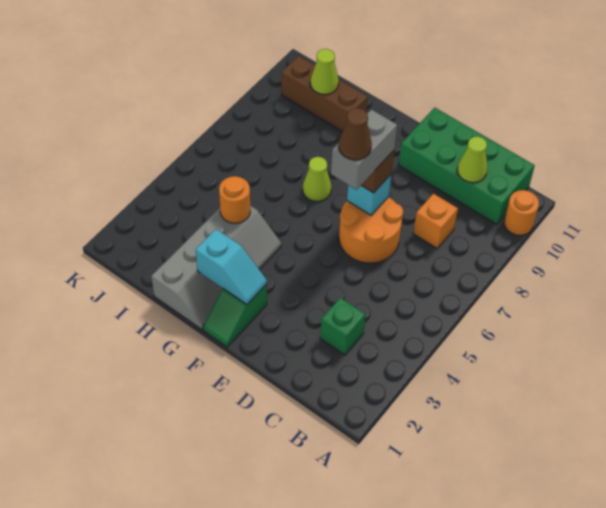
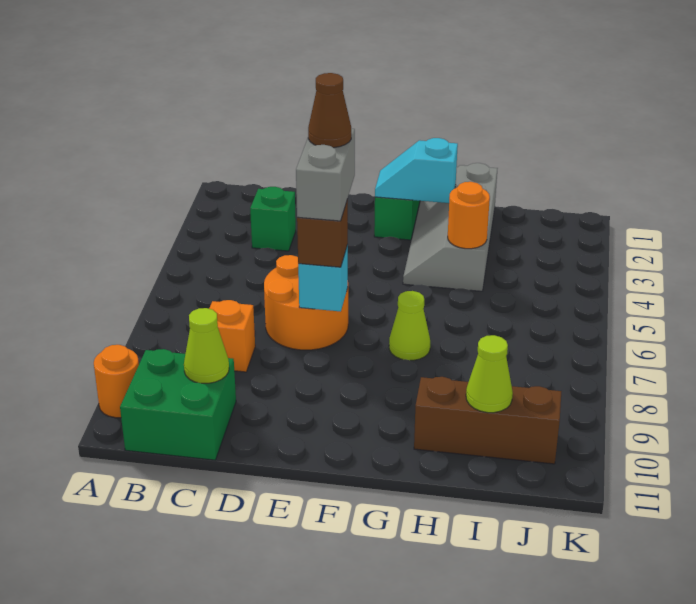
green brick B10:E11 level 1 -> green brick B10:C11 level 1

